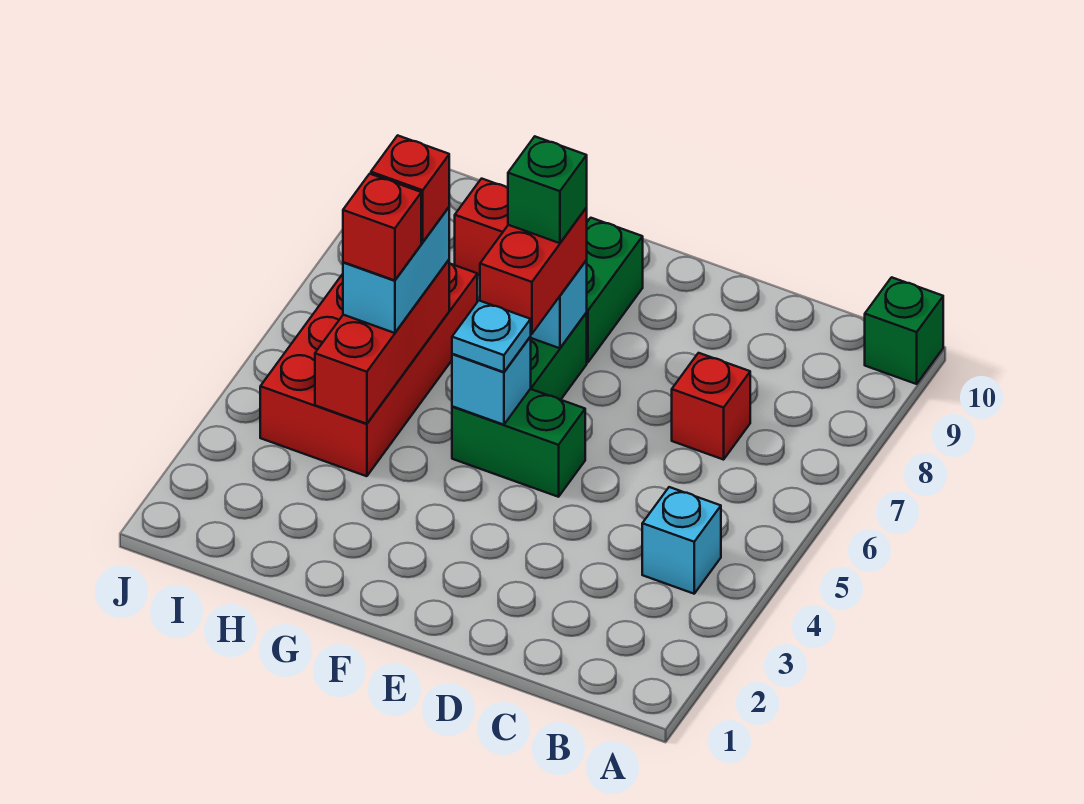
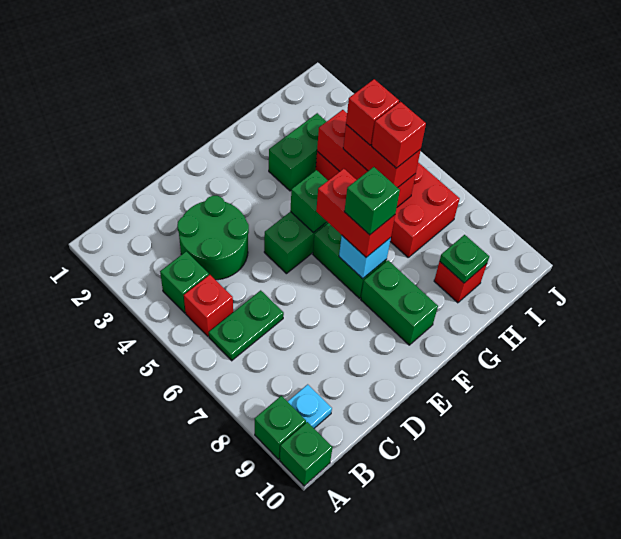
none -> green brick A9 level 1
cyan brick B4 level 1 -> green brick B4 level 1
none -> green plate B6:C6 level 1
none -> green round brick C3:D4 level 1
red brick C7 level 1 -> red brick B5 level 1
cyan brick F5 level 2 -> green brick F5 level 2
cyan plate F5 level 3 -> cyan plate B9 level 1
none -> green brick G3:H3 level 1
cyan brick H5:H6 level 3 -> red brick H5:H6 level 3
none -> green plate H9 level 2

